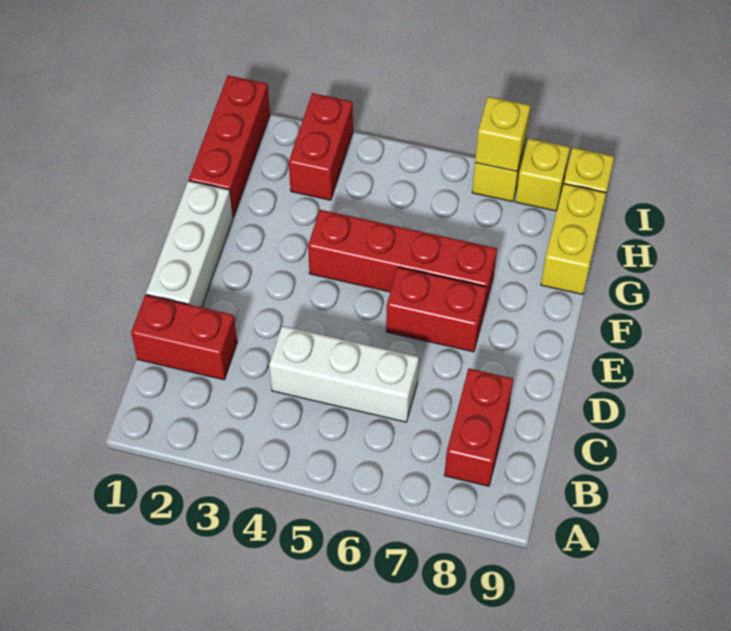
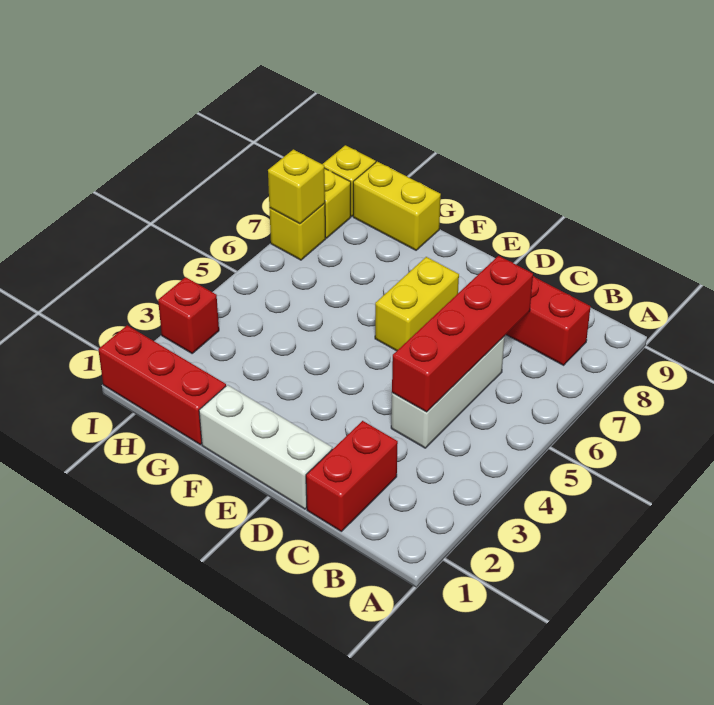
red brick E6:E7 level 1 -> yellow brick E6:E7 level 1
red brick F4:F7 level 1 -> red brick C4:C7 level 2
red brick H3:I3 level 1 -> red brick I3 level 1

